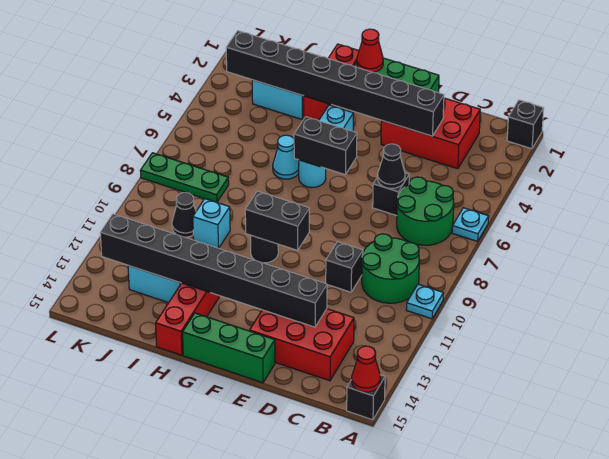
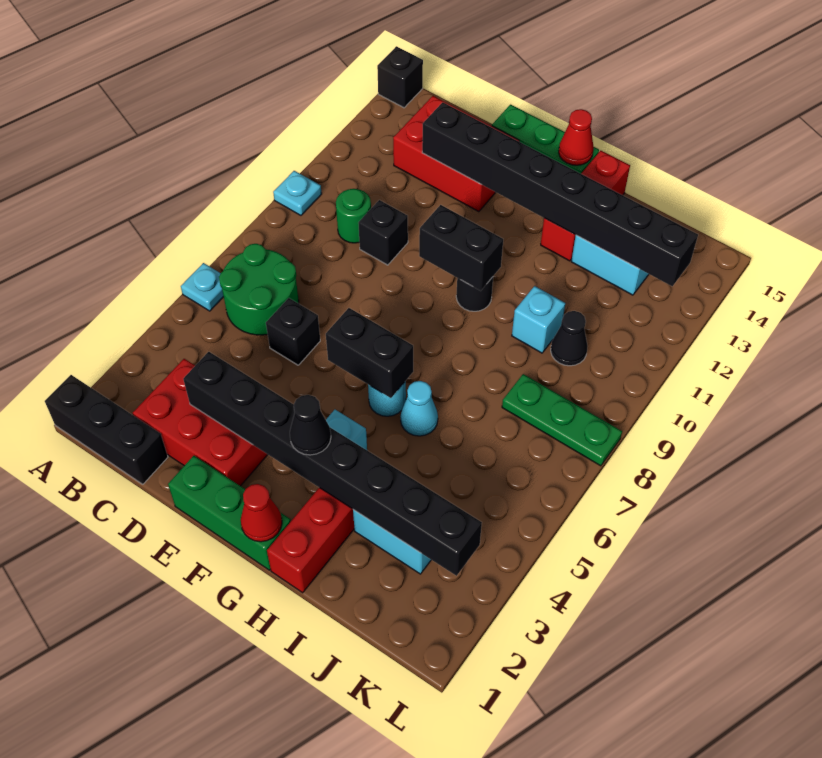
black brick A1 level 1 -> black brick A1:C1 level 1
red cone A15 level 2 -> red cone G15 level 2
green round brick B9:C10 level 1 -> green round brick C10 level 1
black cone D6 level 2 -> black cone G3 level 3

